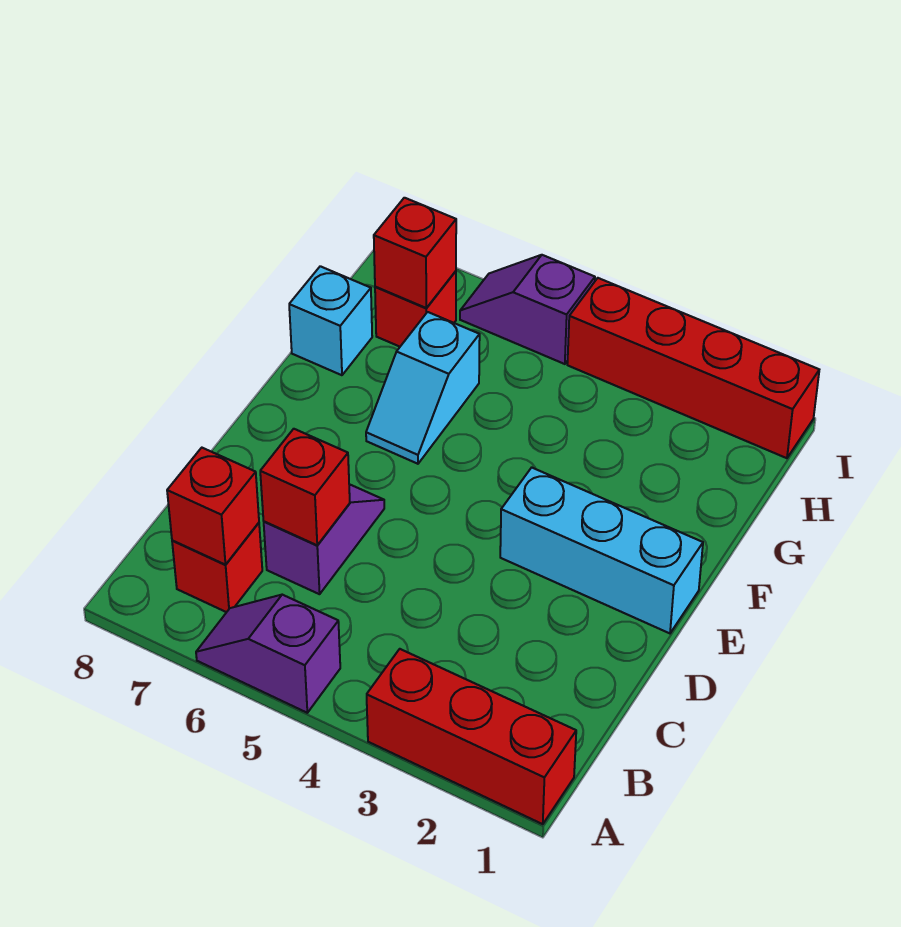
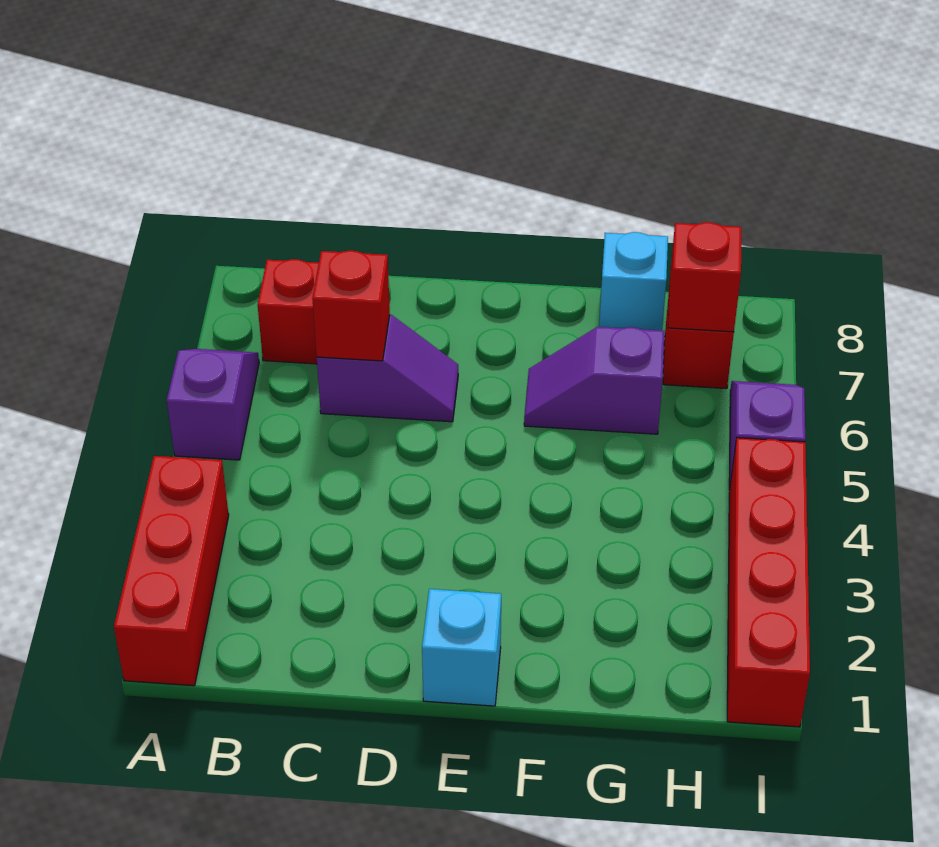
red brick B7 level 2 -> none
cyan brick E1:E3 level 1 -> cyan brick E1 level 1
cyan slope F6:G6 level 1 top G -> purple slope F6:G6 level 1 top G

